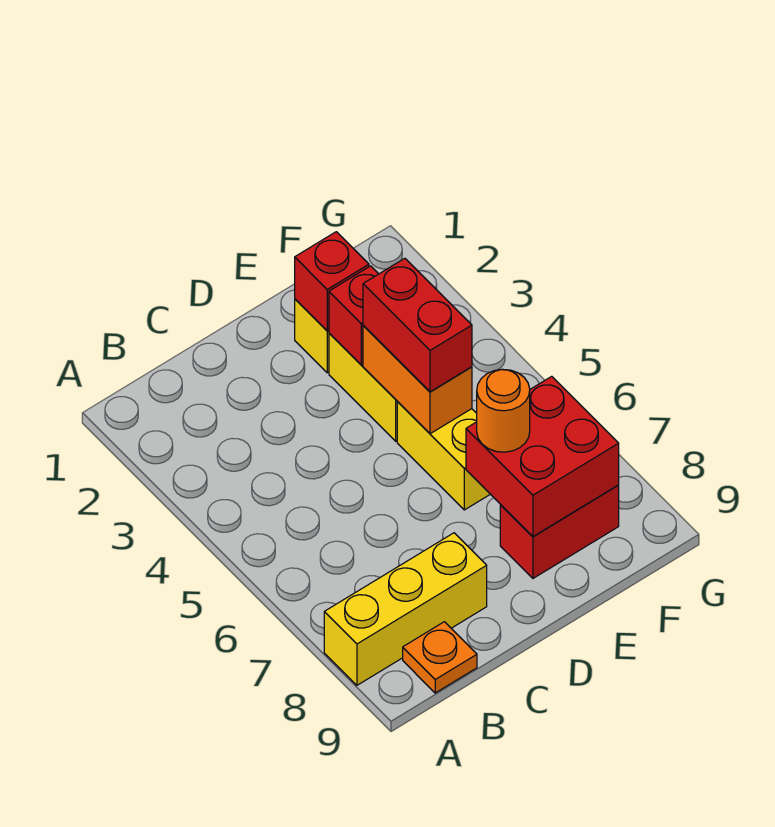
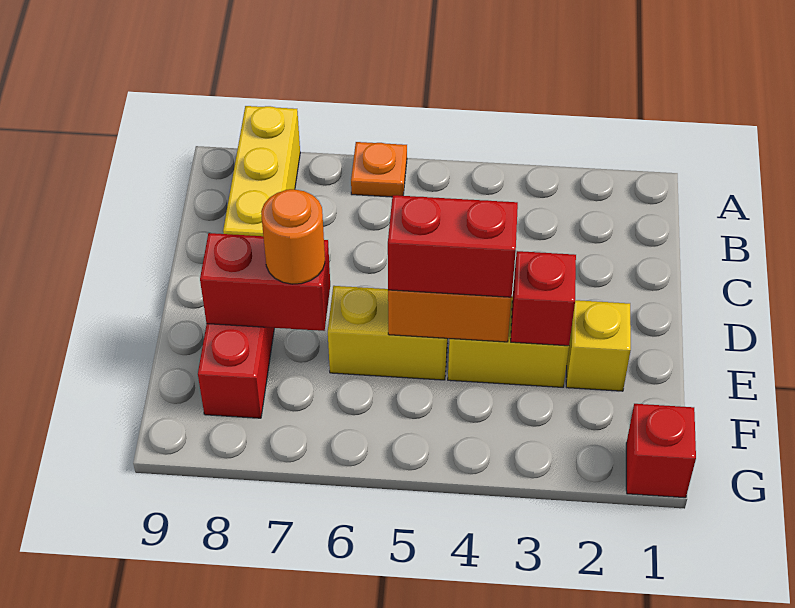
orange plate B9 level 1 -> orange plate A6 level 1
red brick E2 level 2 -> red brick G1 level 1
red brick E7:F8 level 2 -> red brick E7:E8 level 2

